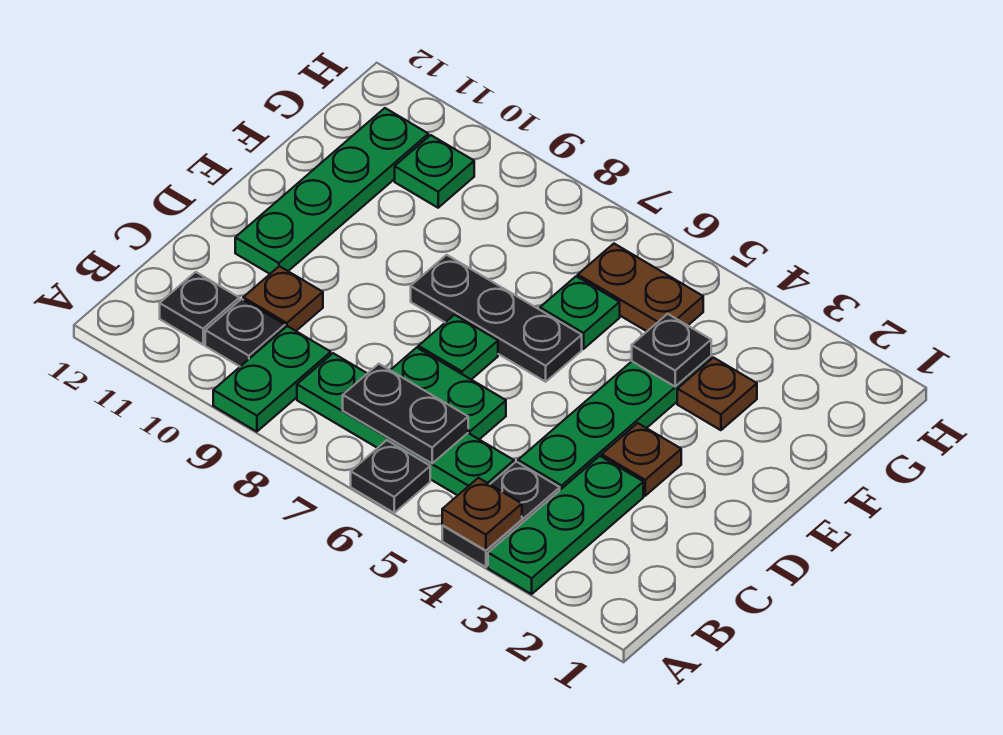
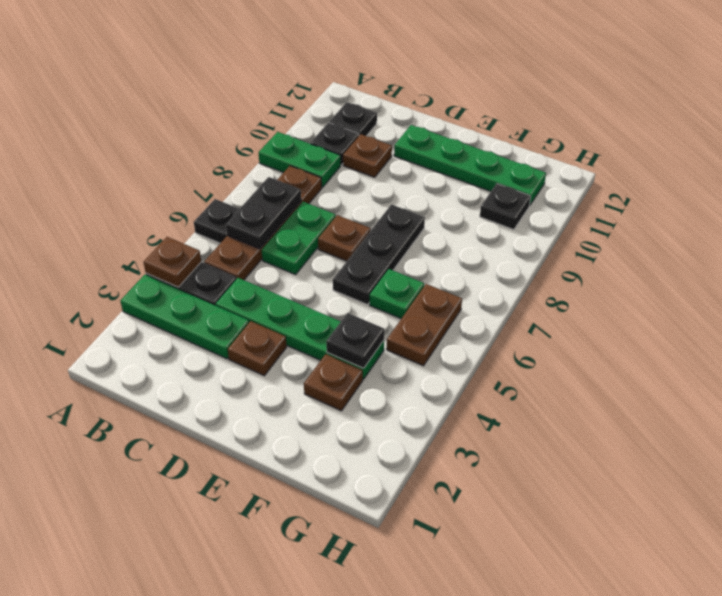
green plate B5:B8 level 1 -> brown plate B5:B8 level 1
green plate D7 level 1 -> brown plate D7 level 1
green plate G10 level 1 -> black plate G10 level 1

